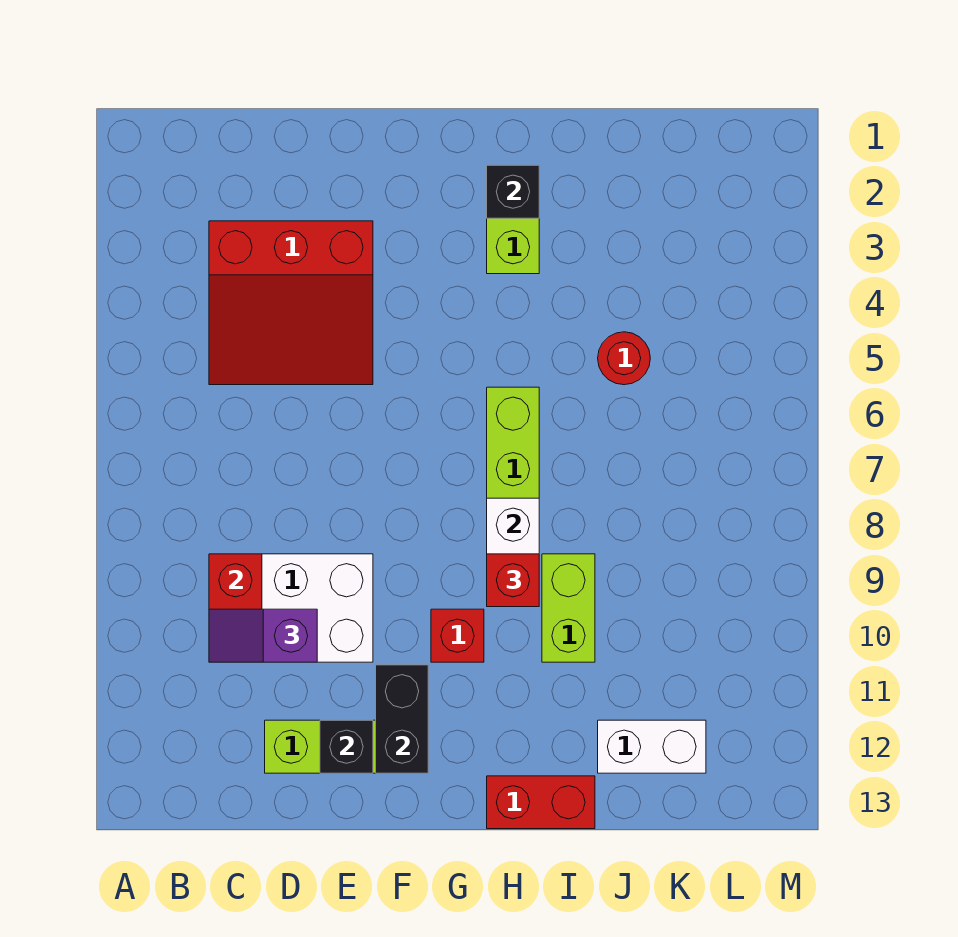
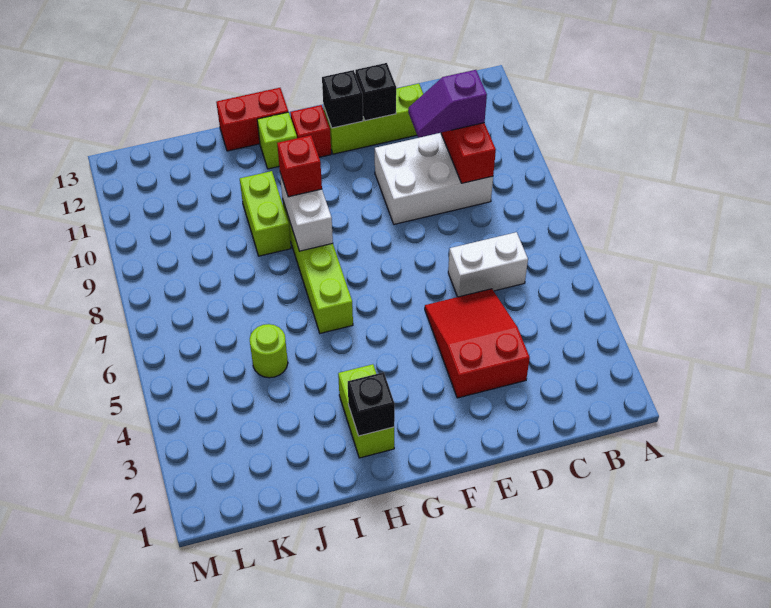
red slope C3:E5 level 1 top 3 -> red slope D3:E5 level 1 top 3
purple slope C10:D10 level 3 top D -> purple slope C10:D10 level 3 top C
black brick F11:F12 level 2 -> black brick F12 level 2
red brick G10 level 1 -> red brick G12 level 1
none -> lime brick H12 level 1
red round brick J5 level 1 -> lime round brick J5 level 1
white brick J12:K12 level 1 -> white brick C6:D6 level 1

